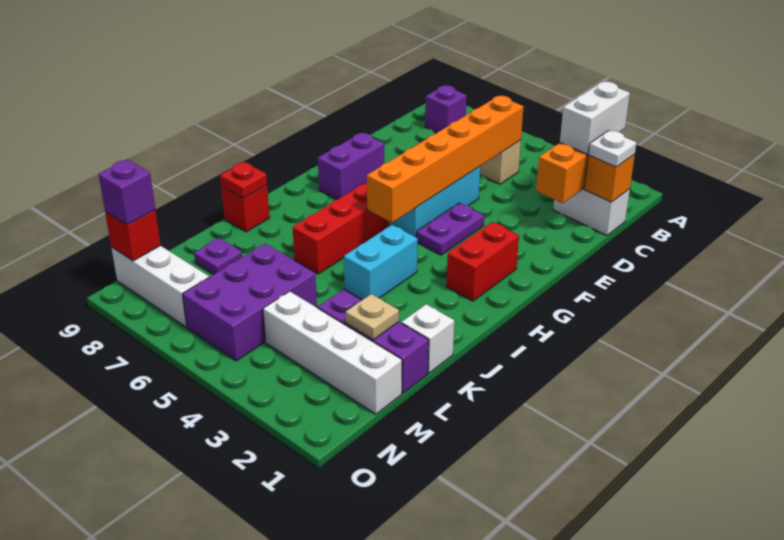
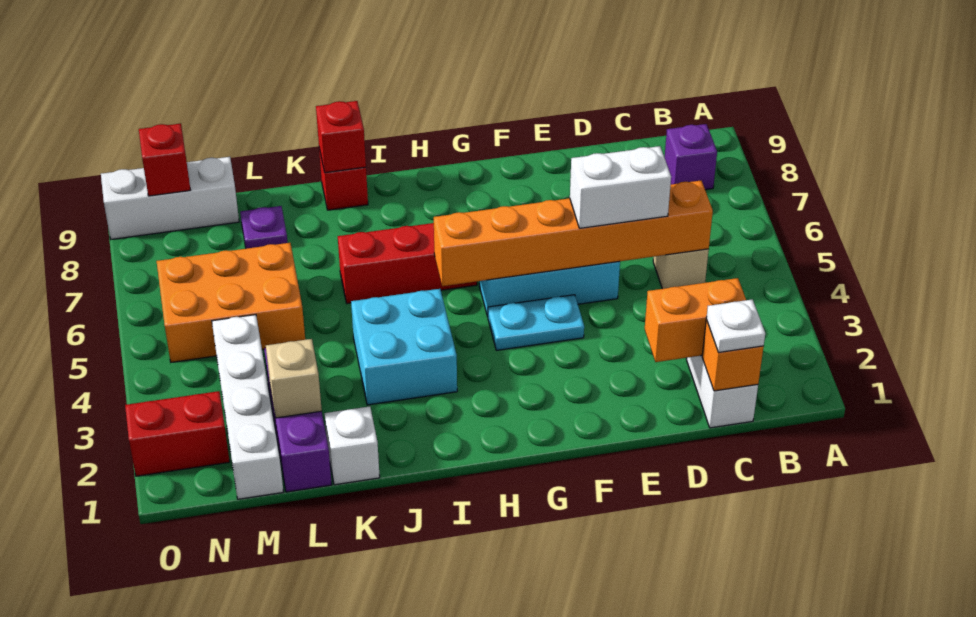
white brick B2:C2 level 3 -> white brick D5:E5 level 3
purple plate F4:G4 level 1 -> cyan plate F4:G4 level 1
purple brick F8:G8 level 1 -> none
red brick G2:H2 level 1 -> red brick N2:O2 level 1
cyan brick I4:J4 level 1 -> cyan brick I3:J4 level 1
red plate J9 level 2 -> red brick J9 level 2
tan plate L2 level 2 -> tan brick L2 level 2
purple brick L5:N6 level 1 -> orange brick L5:N6 level 1
white brick N7:N9 level 1 -> white brick M9:O9 level 1
purple brick N9 level 3 -> none

